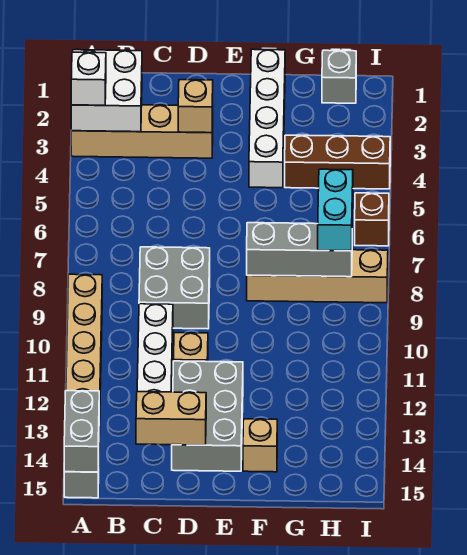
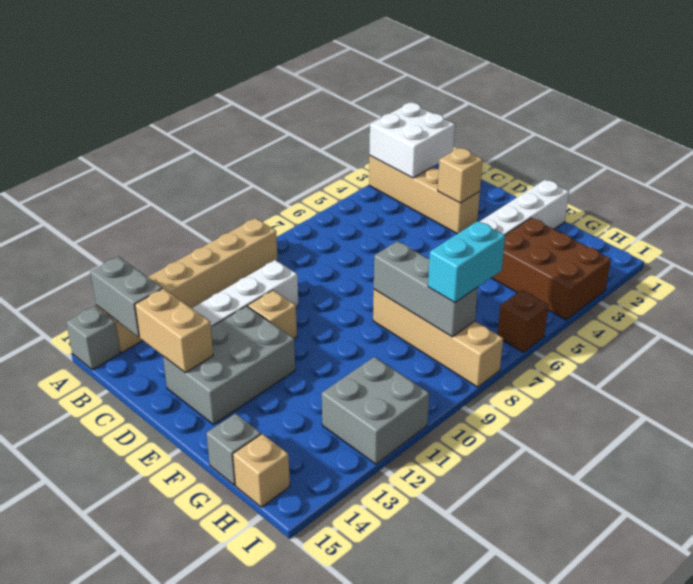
white brick A3 level 3 -> none
grey brick A14:A15 level 2 -> grey brick A14:B14 level 2
grey brick C8:D9 level 1 -> grey brick H11:I12 level 1
tan brick F14 level 1 -> tan brick H15 level 1
brown brick G4:I4 level 1 -> brown brick G3:I4 level 1
grey brick H1 level 1 -> grey brick G15 level 1

